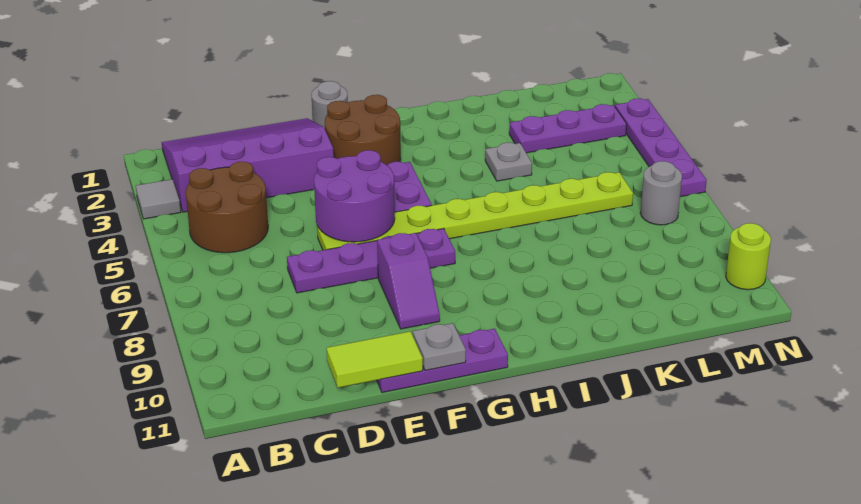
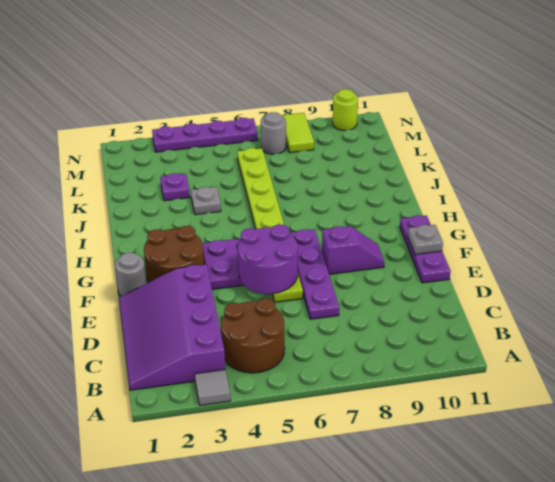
lime tile D11:E11 level 2 -> lime tile M8:N8 level 1
purple plate K3:M3 level 1 -> purple plate K3 level 1

